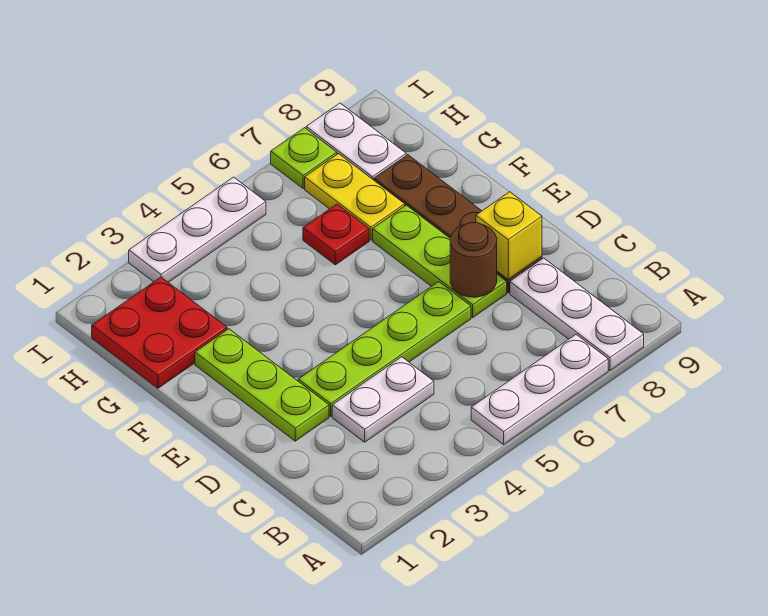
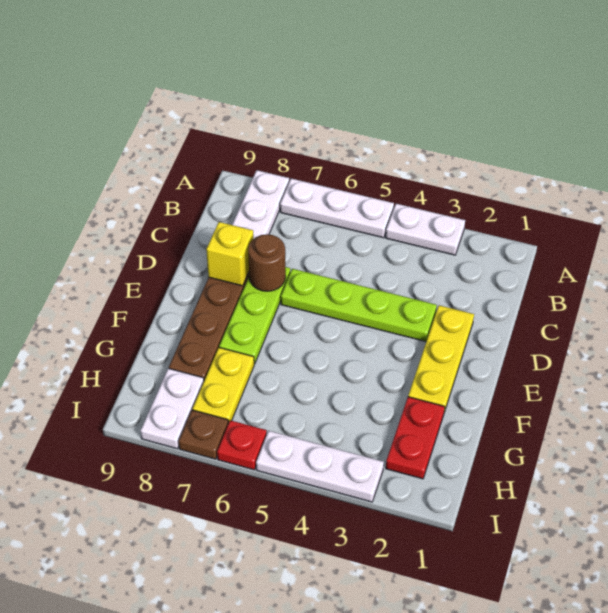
white plate C3:C4 level 1 -> white plate A3:A4 level 1
lime plate D2:F2 level 1 -> yellow plate D2:F2 level 1
red plate G1:H2 level 1 -> red plate G2:H2 level 1
red plate G6 level 1 -> red plate I6 level 1
lime plate I7 level 1 -> brown plate I7 level 1

